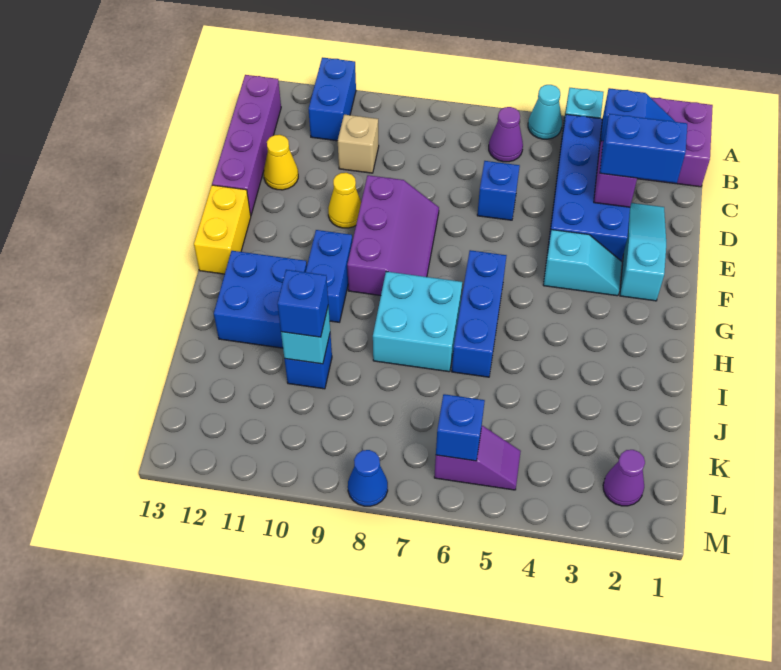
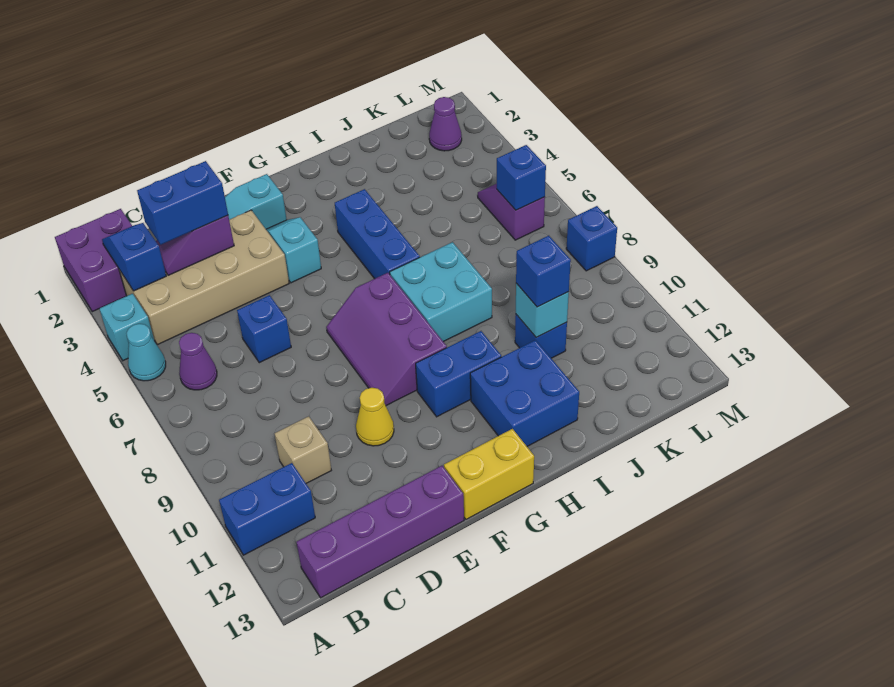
blue brick B3:E4 level 1 -> tan brick B3:E4 level 1
blue brick D2:D3 level 3 -> blue brick C3:D3 level 3
yellow cone D12 level 1 -> none
purple slope E8:G9 level 1 top 9 -> purple slope F7:G9 level 1 top G
blue brick G6:I6 level 1 -> blue brick H4:H6 level 1
blue cone M8 level 1 -> blue brick M8 level 1

